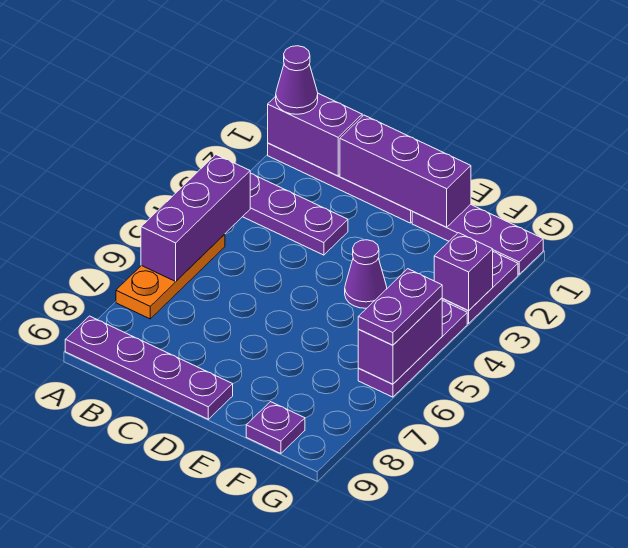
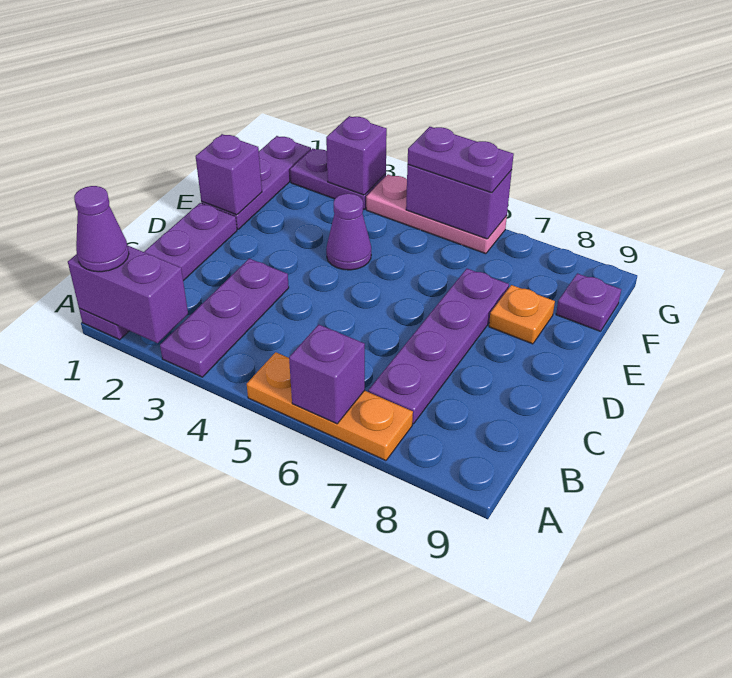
purple brick A1:B1 level 2 -> purple brick A1:A2 level 2
purple brick A4:A6 level 2 -> purple brick A6 level 2
purple plate A9:D9 level 1 -> purple plate B7:E7 level 1
purple brick C1:E1 level 2 -> purple brick E1 level 2
none -> orange plate E8 level 1
purple plate G4:G6 level 1 -> pink plate G4:G6 level 1

